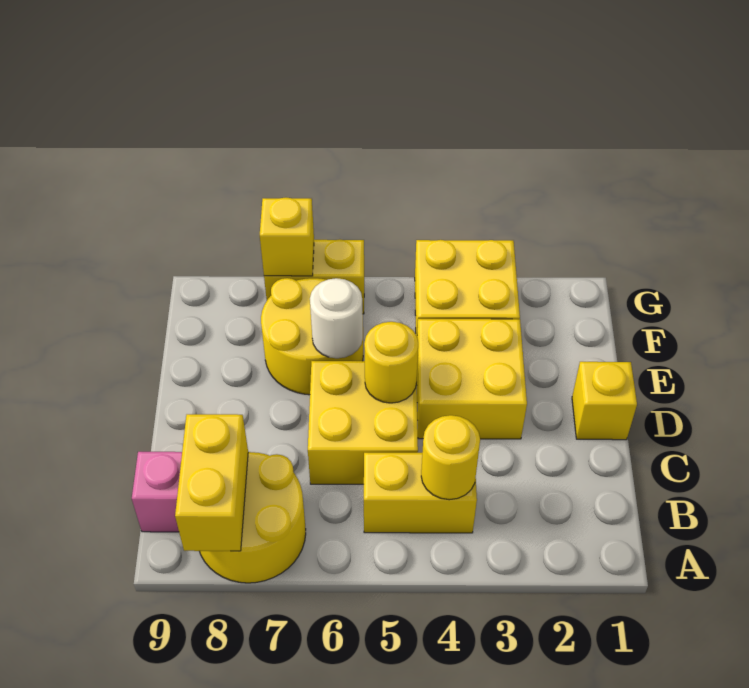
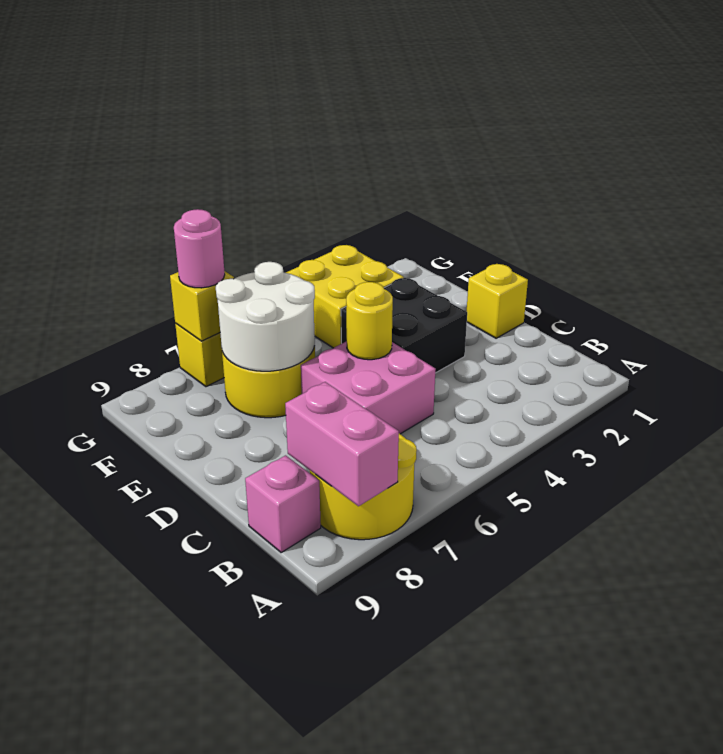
yellow brick A8:B8 level 2 -> pink brick A8:B8 level 2
yellow brick B4:B5 level 1 -> none
yellow round brick B4 level 2 -> none
yellow brick C5:D6 level 1 -> pink brick C5:D6 level 1
yellow brick D3:E4 level 1 -> black brick D3:E4 level 1
white round brick E6 level 2 -> white round brick E6:F7 level 2
none -> pink round brick G7 level 3

